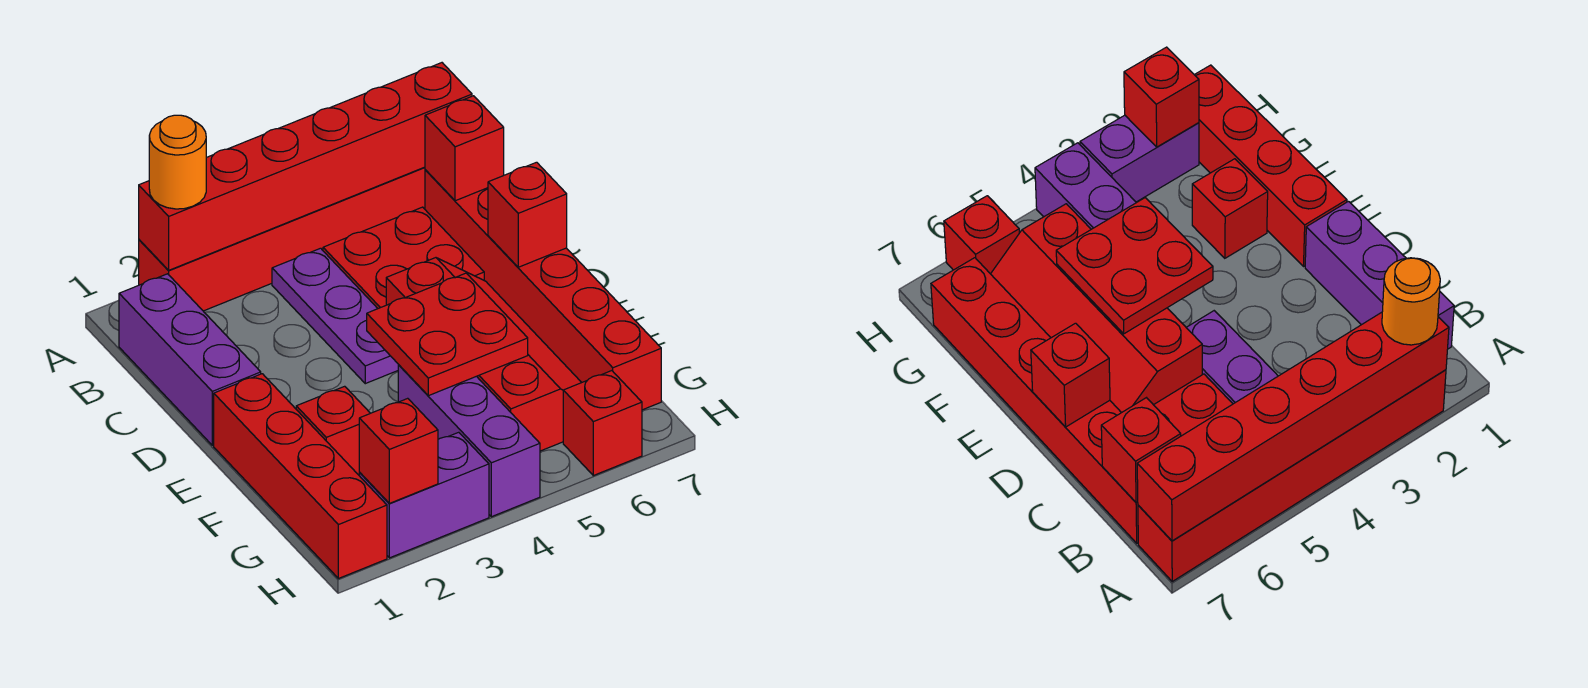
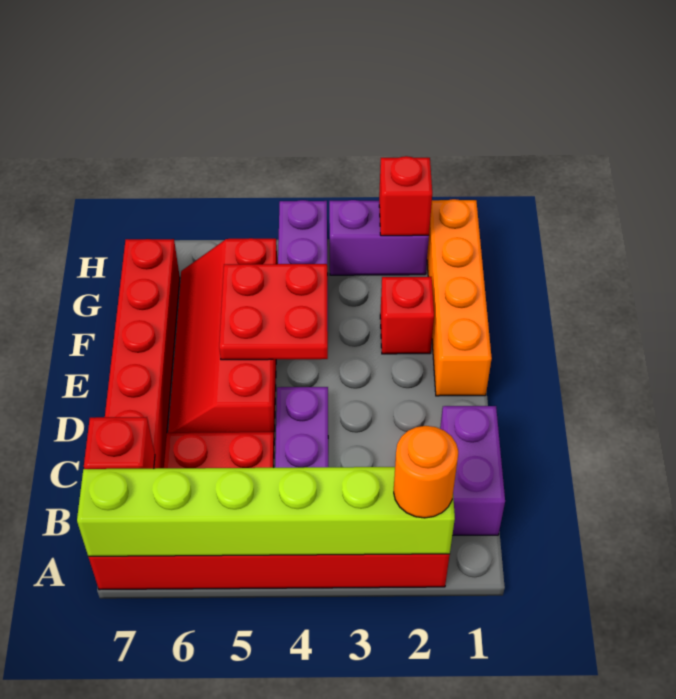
red brick A2:A7 level 2 -> lime brick A2:A7 level 2
purple brick B1:D1 level 1 -> purple brick B1:C1 level 1
red brick D7 level 2 -> none
red brick E1:H1 level 1 -> orange brick E1:H1 level 1
red brick H6 level 1 -> none

